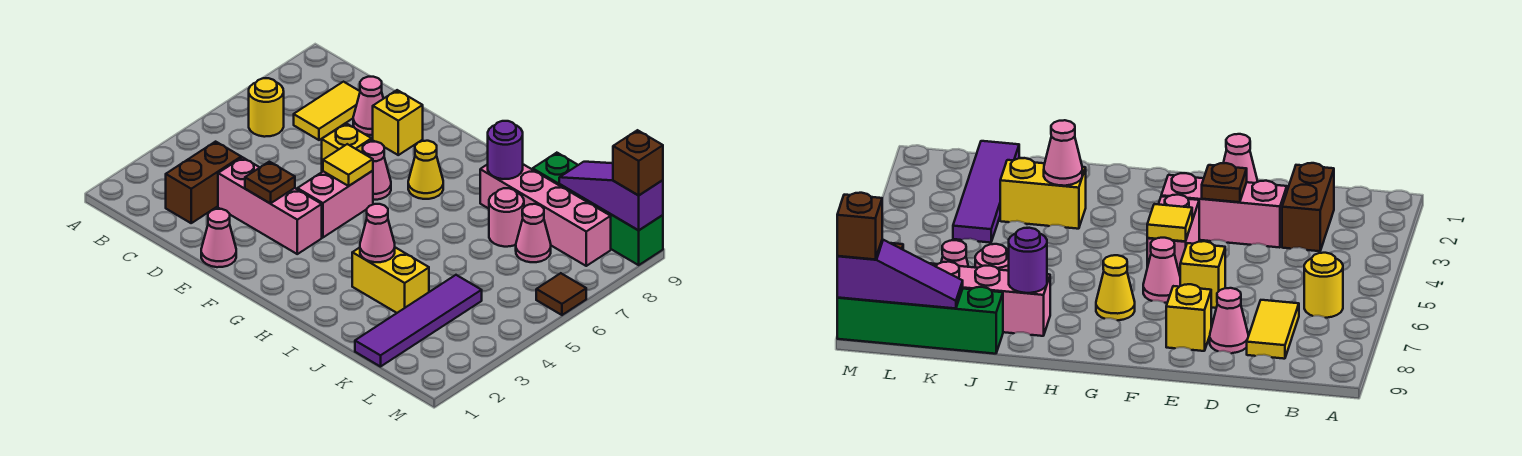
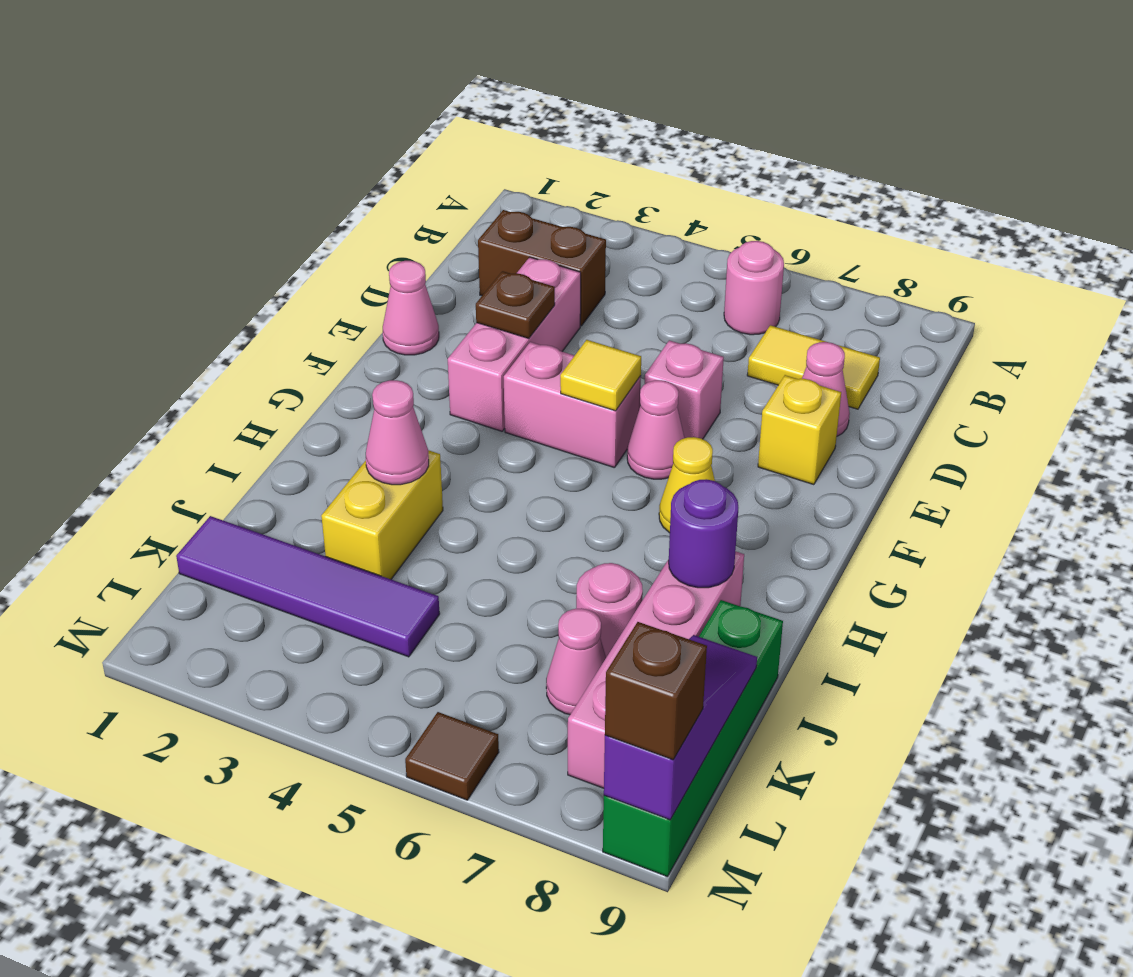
yellow round brick B6 level 1 -> pink round brick B6 level 1
yellow brick E6 level 1 -> pink brick E6 level 1

